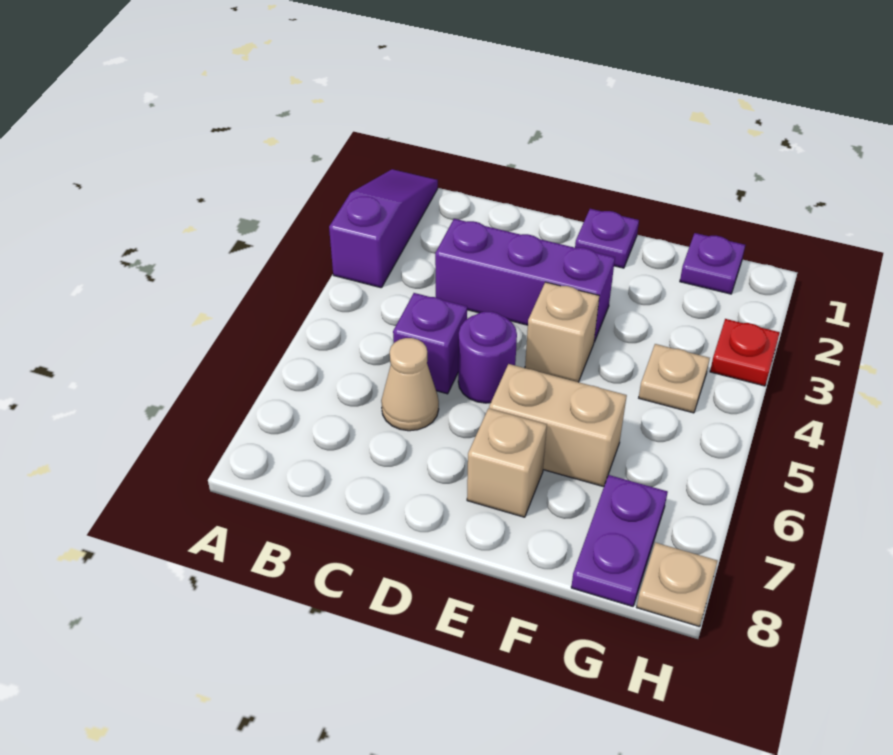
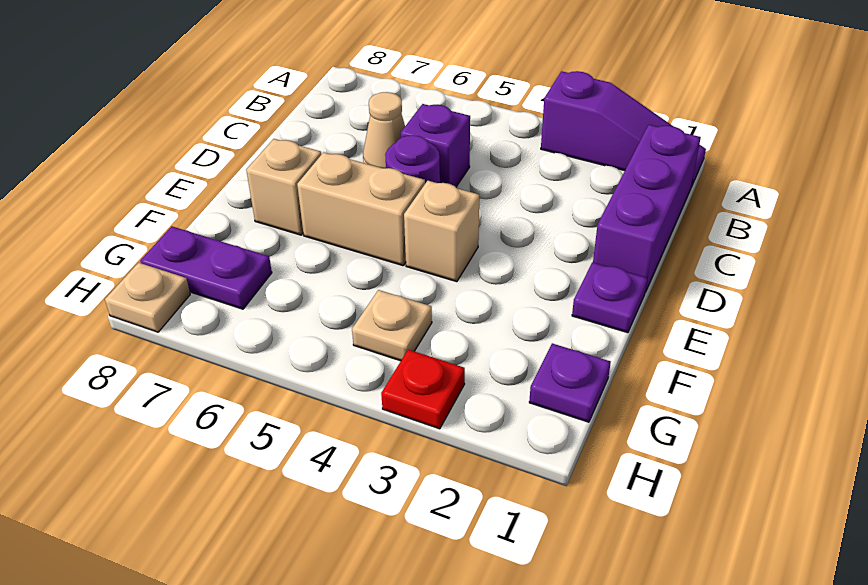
purple brick C3:E3 level 1 -> purple brick B1:D1 level 1
tan brick E6:F6 level 1 -> tan brick E5:E6 level 1

